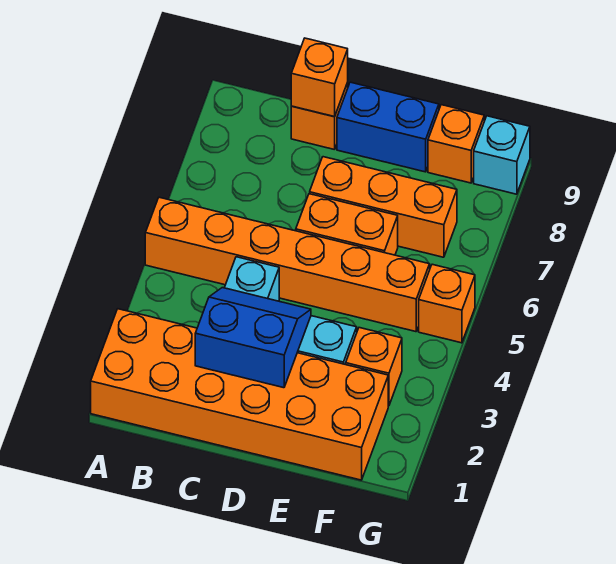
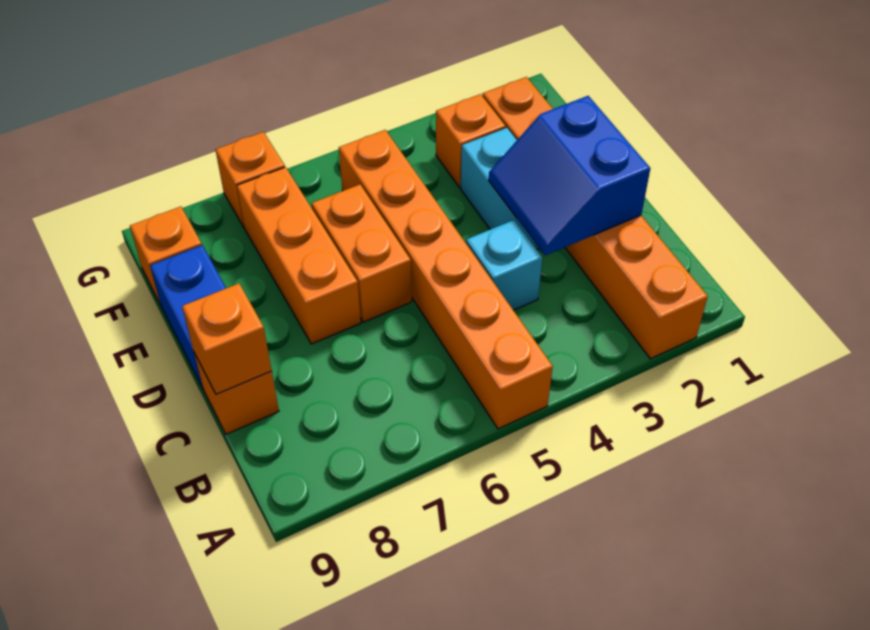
orange brick A1:F2 level 1 -> orange brick A2:F2 level 1
orange brick G5 level 1 -> orange brick G7 level 1
cyan brick G9 level 1 -> none

